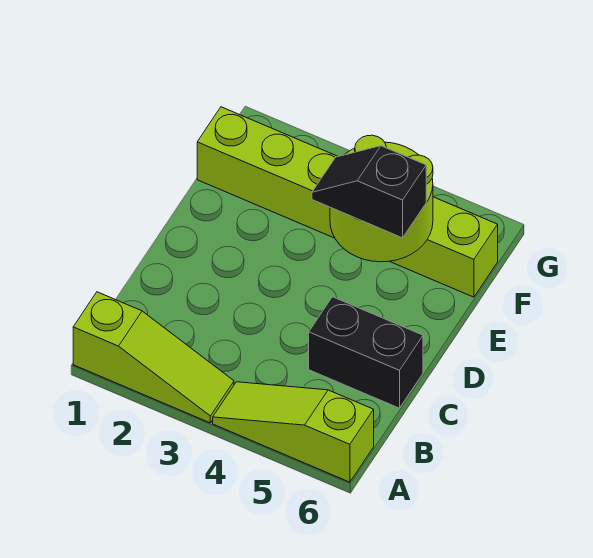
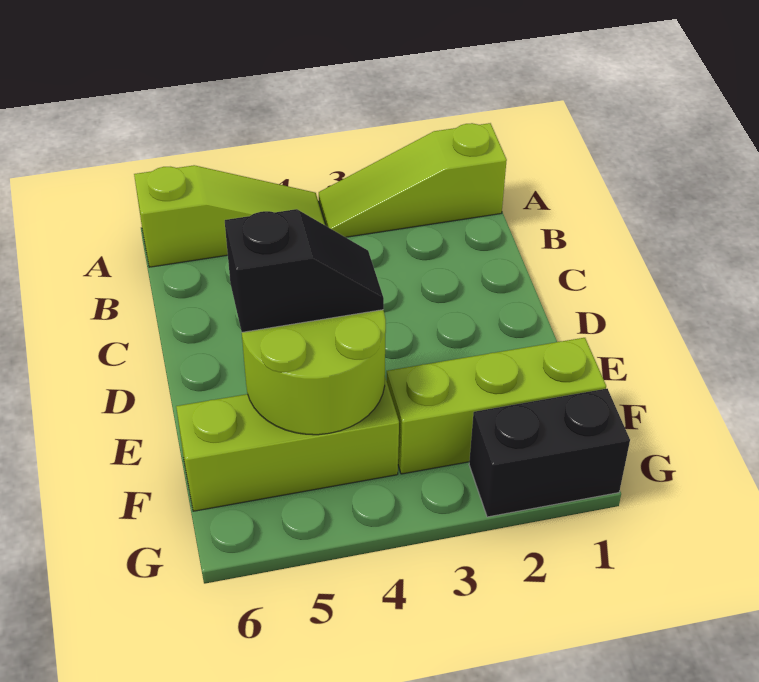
black brick C5:C6 level 1 -> black brick G1:G2 level 1

